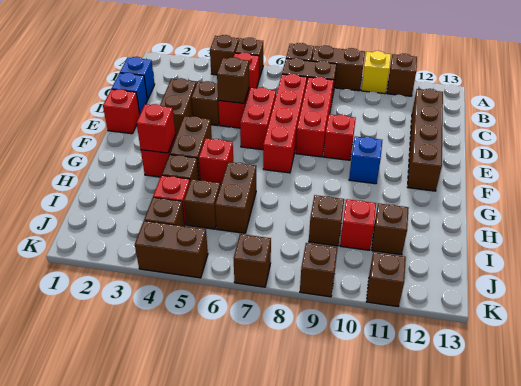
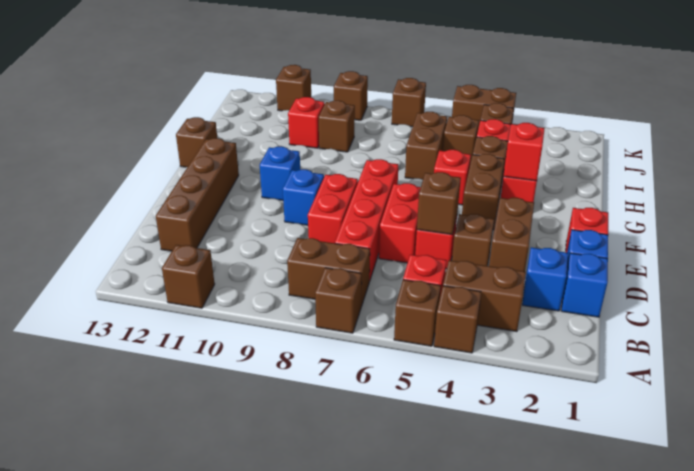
brown brick A8:A9 level 1 -> brown brick B3:B4 level 1
yellow brick A10 level 1 -> none
none -> blue brick C2 level 1
red brick C8:E8 level 1 -> red brick D8:E8 level 1
red brick E9 level 1 -> blue brick E9 level 1
brown brick I11 level 1 -> brown brick G13 level 1

